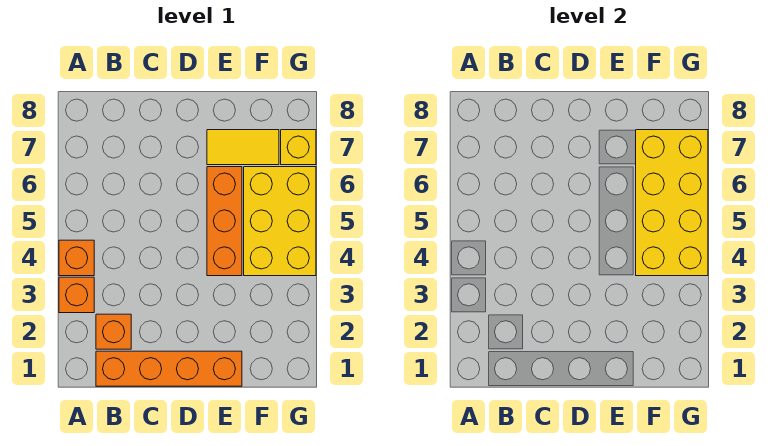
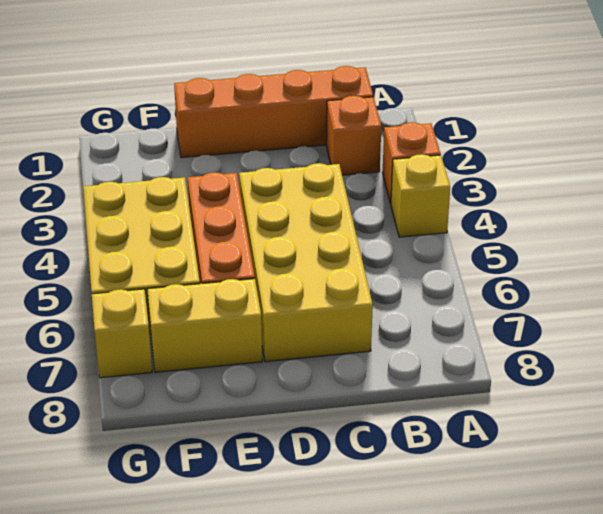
orange brick A4 level 1 -> yellow brick A4 level 1
yellow tile E7:F7 level 1 -> yellow brick E7:F7 level 1
yellow brick F4:G7 level 2 -> yellow brick C4:D7 level 1

